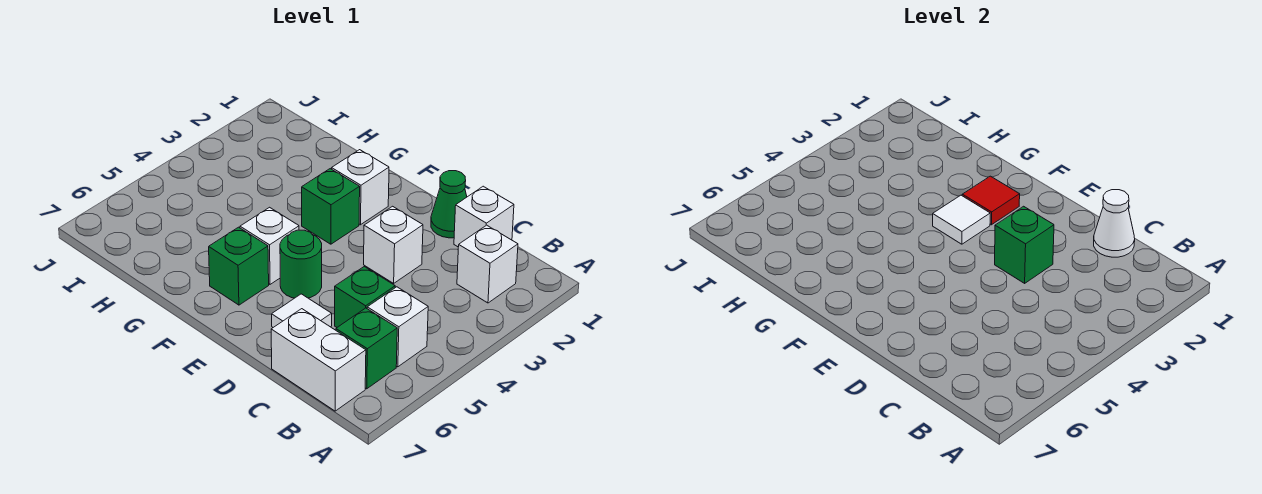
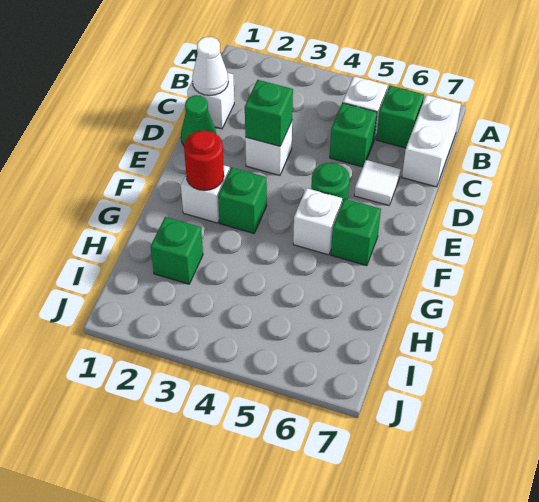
white brick B2 level 1 -> none
red tile F2 level 2 -> red round brick F2 level 2
white tile F3 level 2 -> none
none -> green brick H2 level 1

